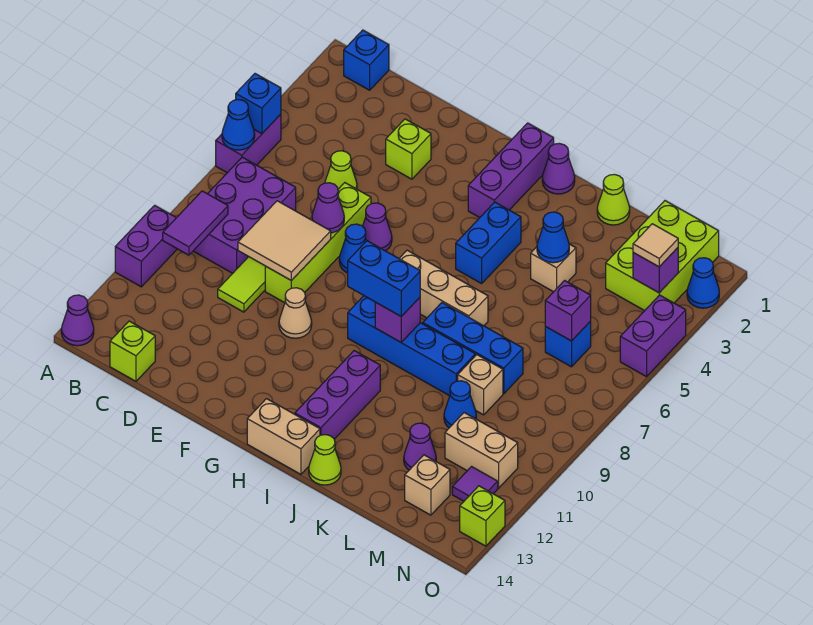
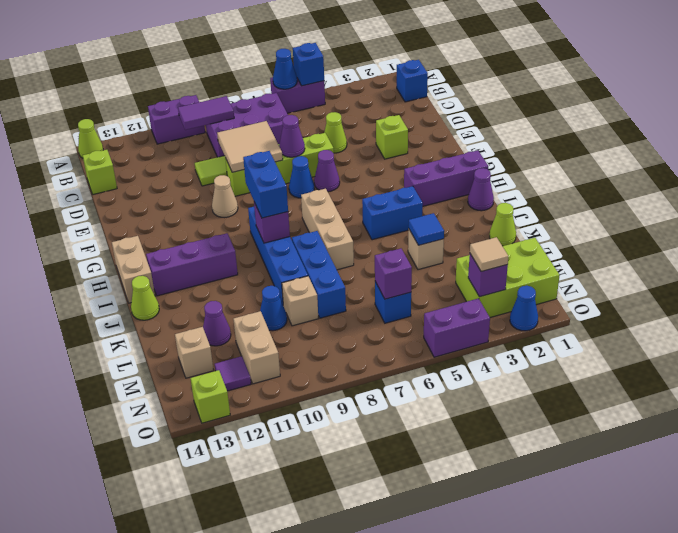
purple cone A14 level 1 -> lime cone A14 level 1
blue cone K4 level 2 -> blue tile K4 level 2

